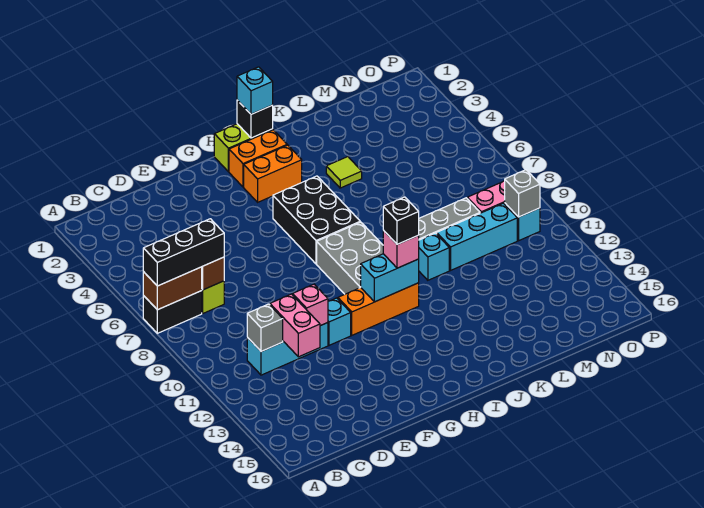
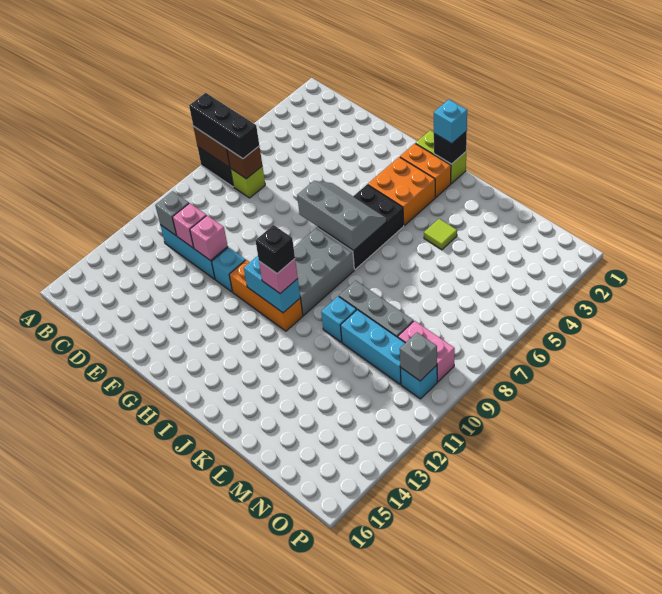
pink brick D11:D12 level 2 -> pink brick D11 level 2
none -> grey slope G6:I7 level 2 top 7
orange brick H3:I3 level 1 -> orange brick H3:I4 level 1

